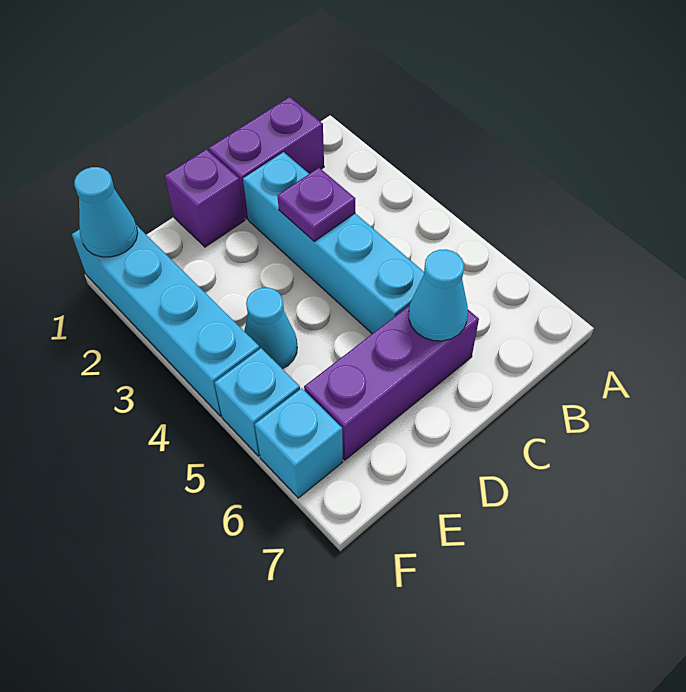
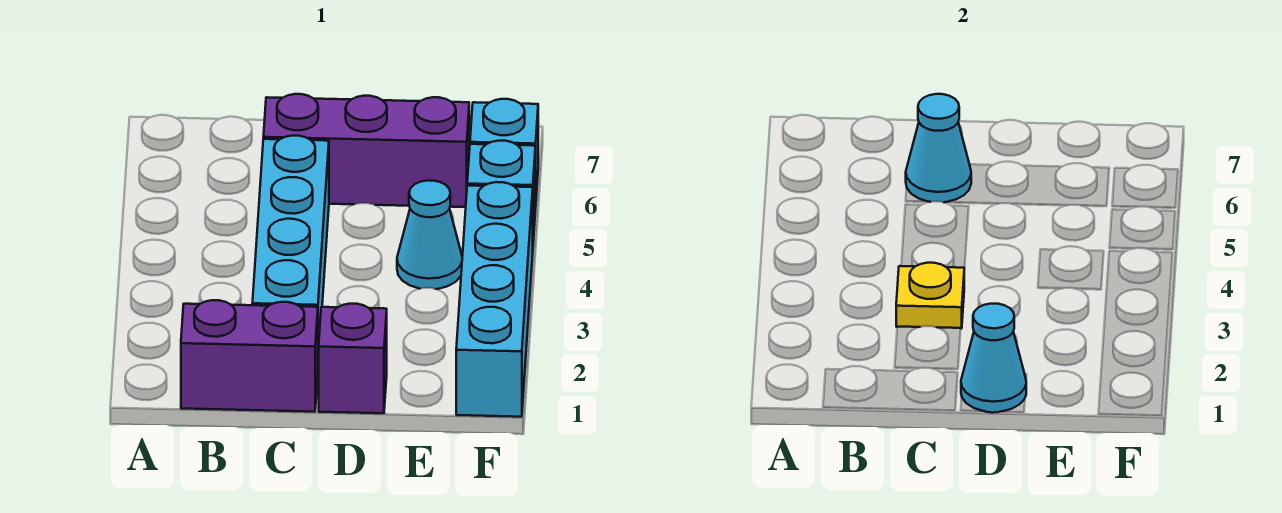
purple plate C3 level 2 -> yellow plate C3 level 2
cyan cone F1 level 2 -> cyan cone D1 level 2

